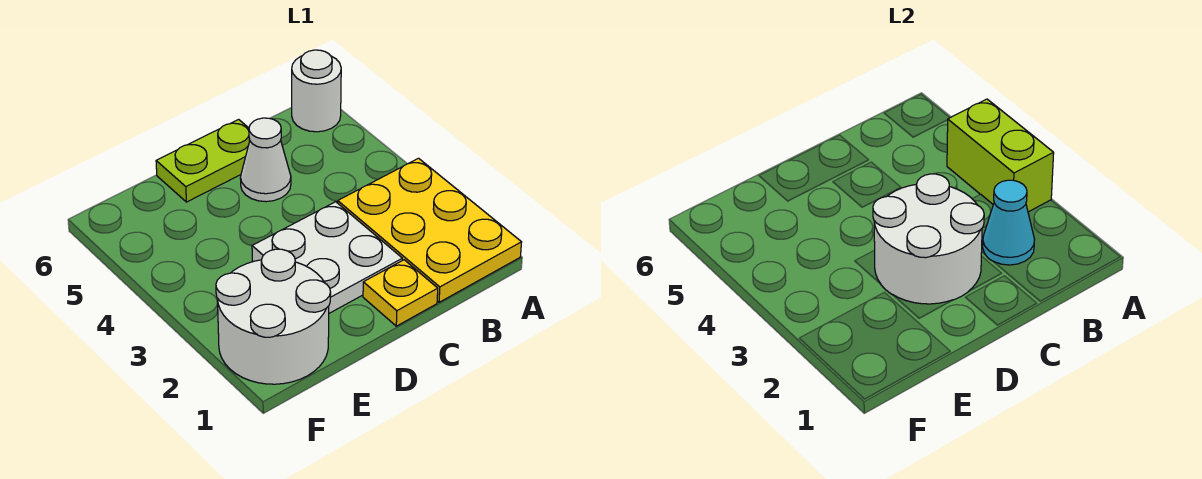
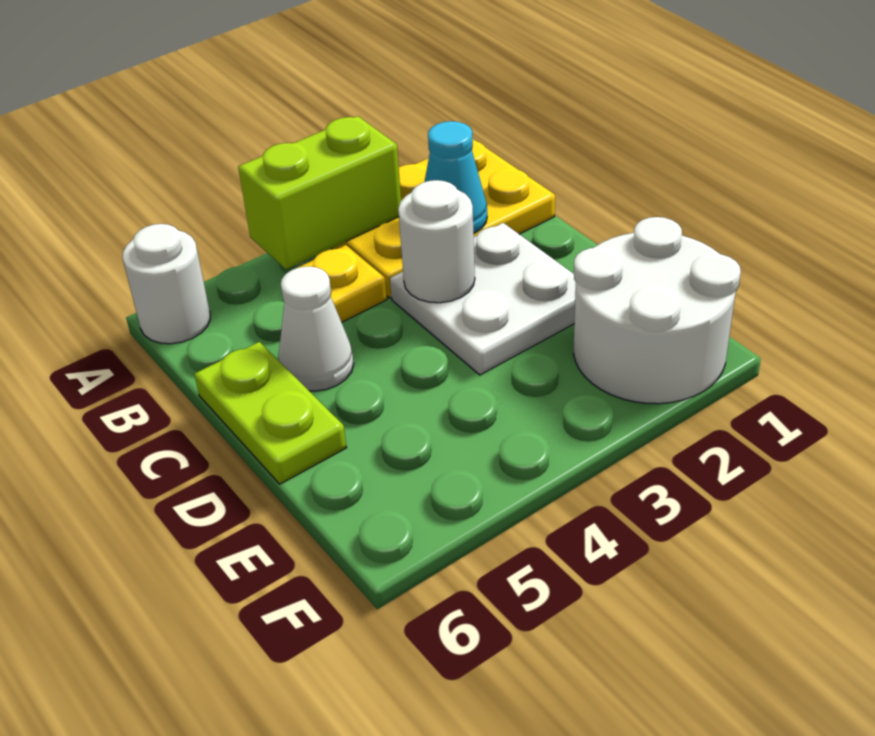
yellow plate C1 level 1 -> yellow plate B4 level 1
white round brick C2:D3 level 2 -> white round brick C3 level 2

